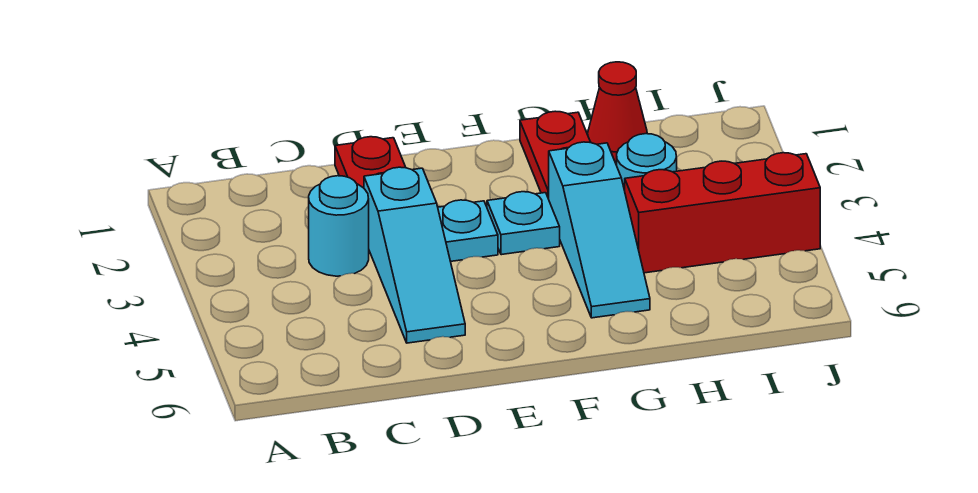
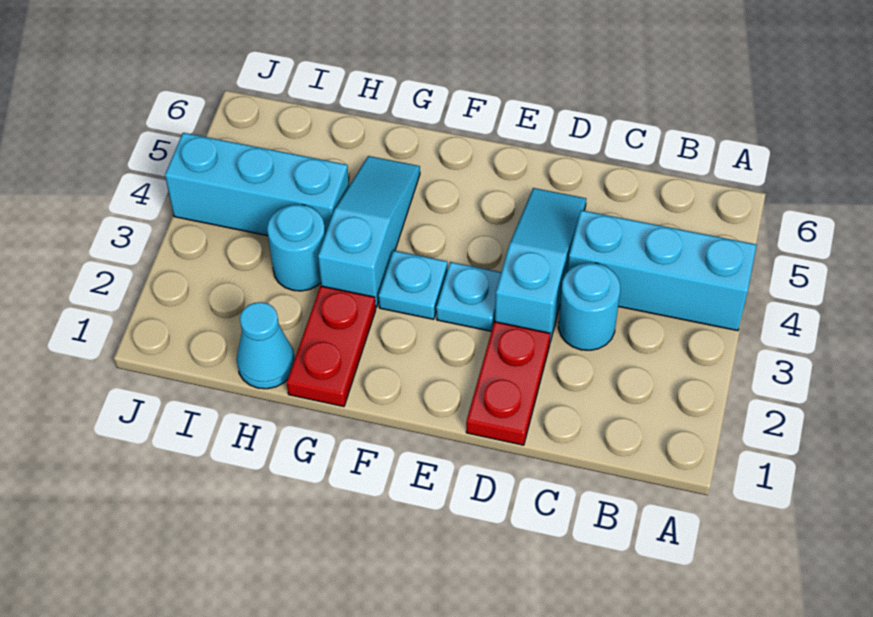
none -> cyan brick A4:C4 level 1
red cone H1 level 1 -> cyan cone H1 level 1
red brick H4:J4 level 1 -> cyan brick H4:J4 level 1

